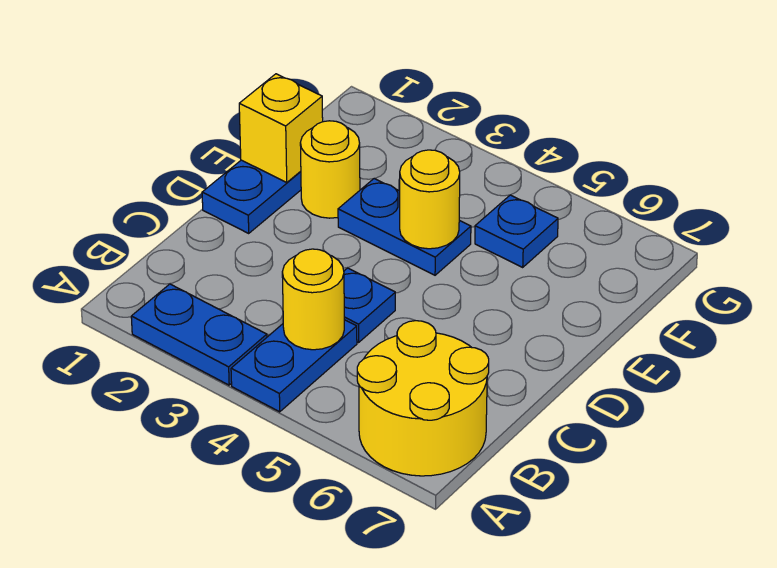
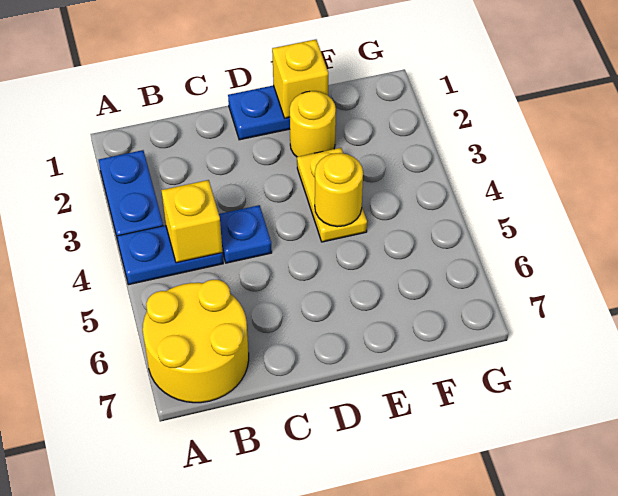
yellow round brick B4 level 2 -> yellow brick B4 level 2
blue plate E3:E4 level 1 -> yellow plate E3:E4 level 1
blue plate F5 level 1 -> none

